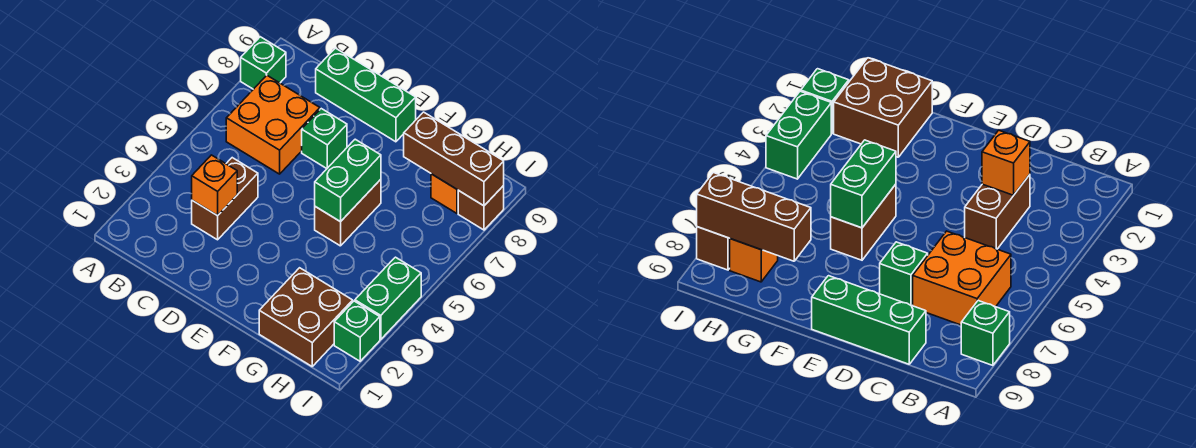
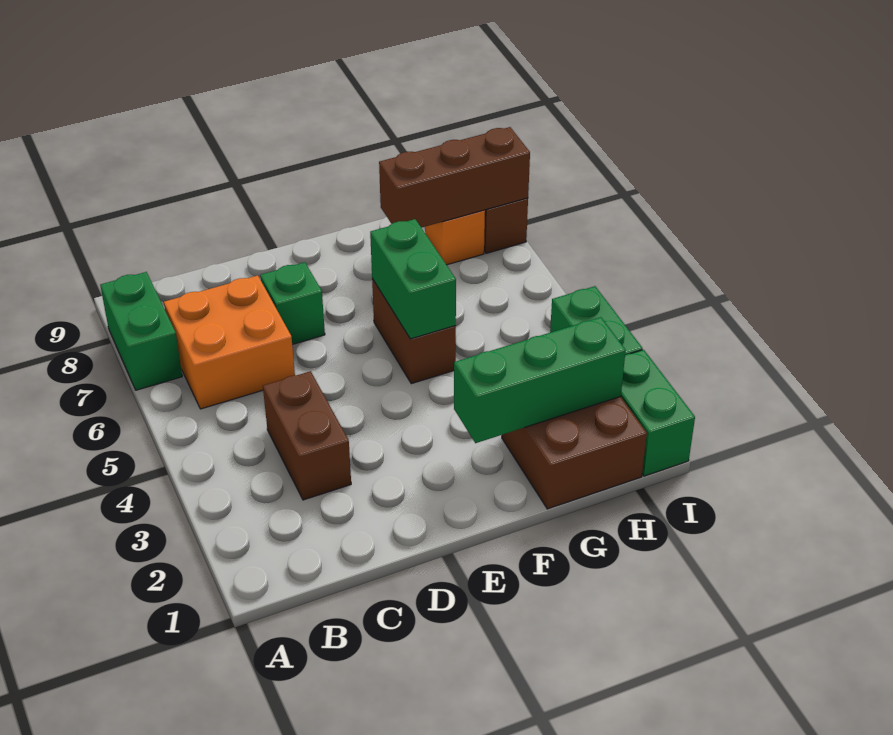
green brick A8 level 1 -> green brick A7:A8 level 1
orange brick C3 level 2 -> none
green brick C9:E9 level 1 -> green brick F2:H2 level 2
green brick I2 level 1 -> green brick I1:I2 level 1

